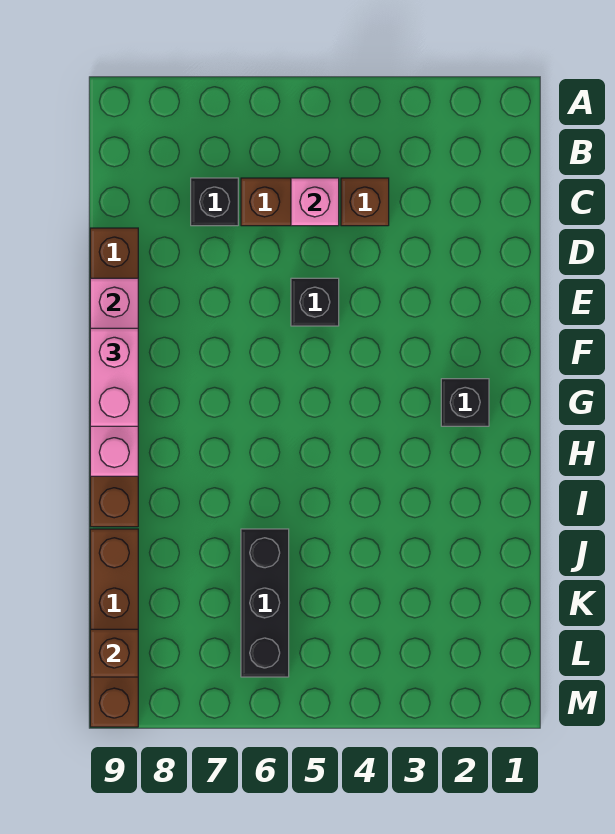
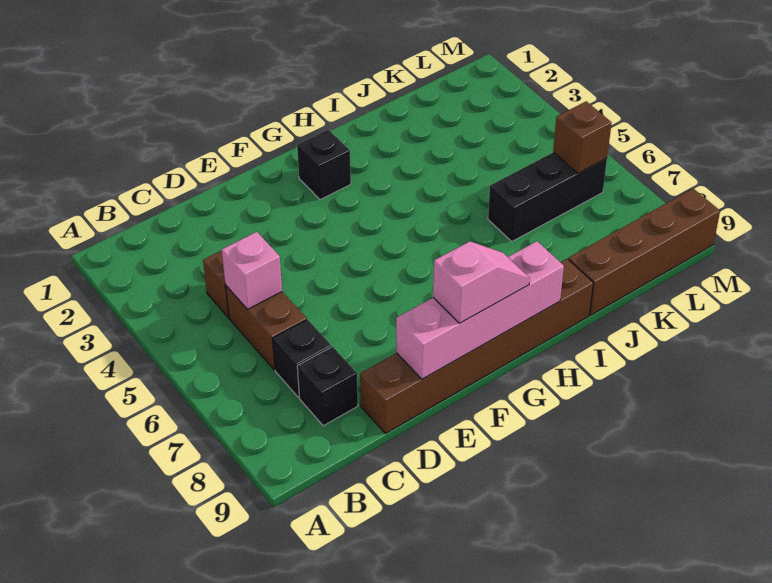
black brick E5 level 1 -> black brick C8 level 1
pink brick F9:G9 level 3 -> pink slope F9:G9 level 3 top F
brown brick L9 level 2 -> brown brick L6 level 2

